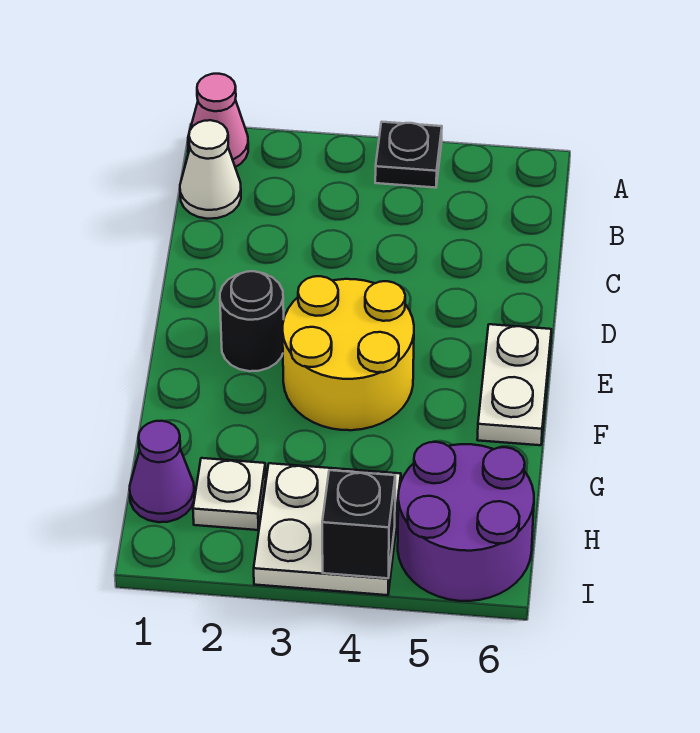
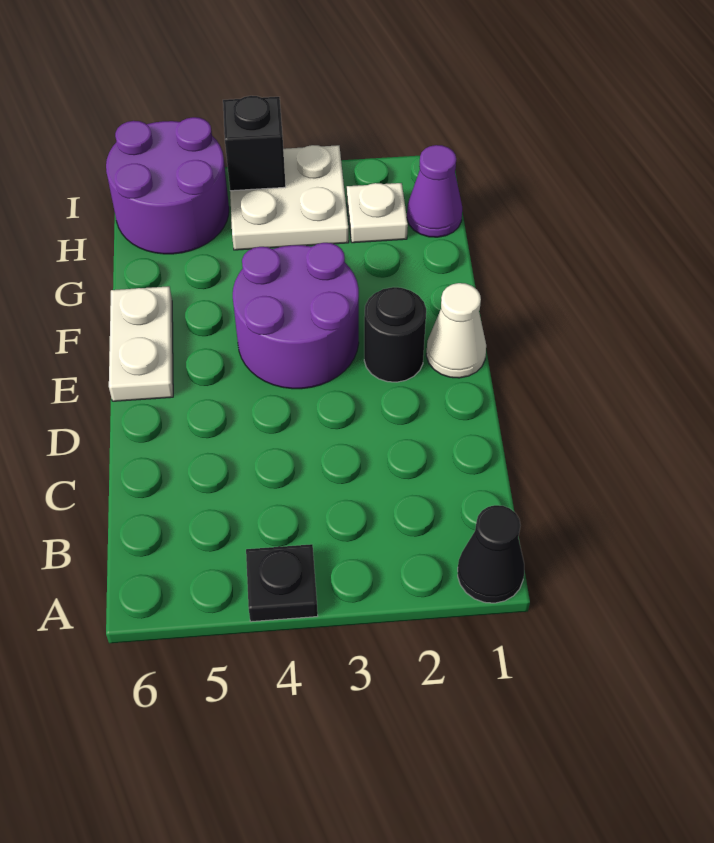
pink cone A1 level 1 -> black cone A1 level 1
white cone B1 level 1 -> white cone E1 level 1
yellow round brick E3:F4 level 1 -> purple round brick E3:F4 level 1

